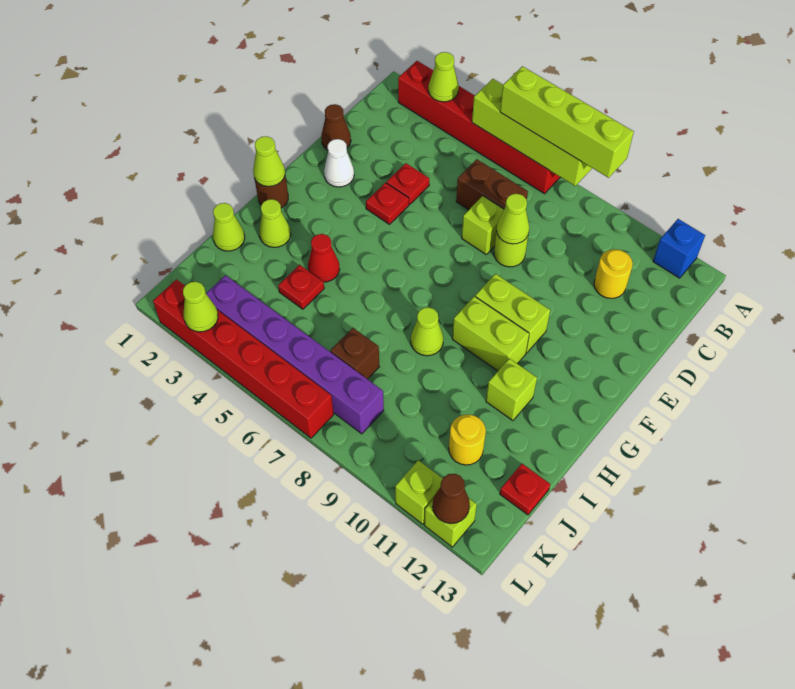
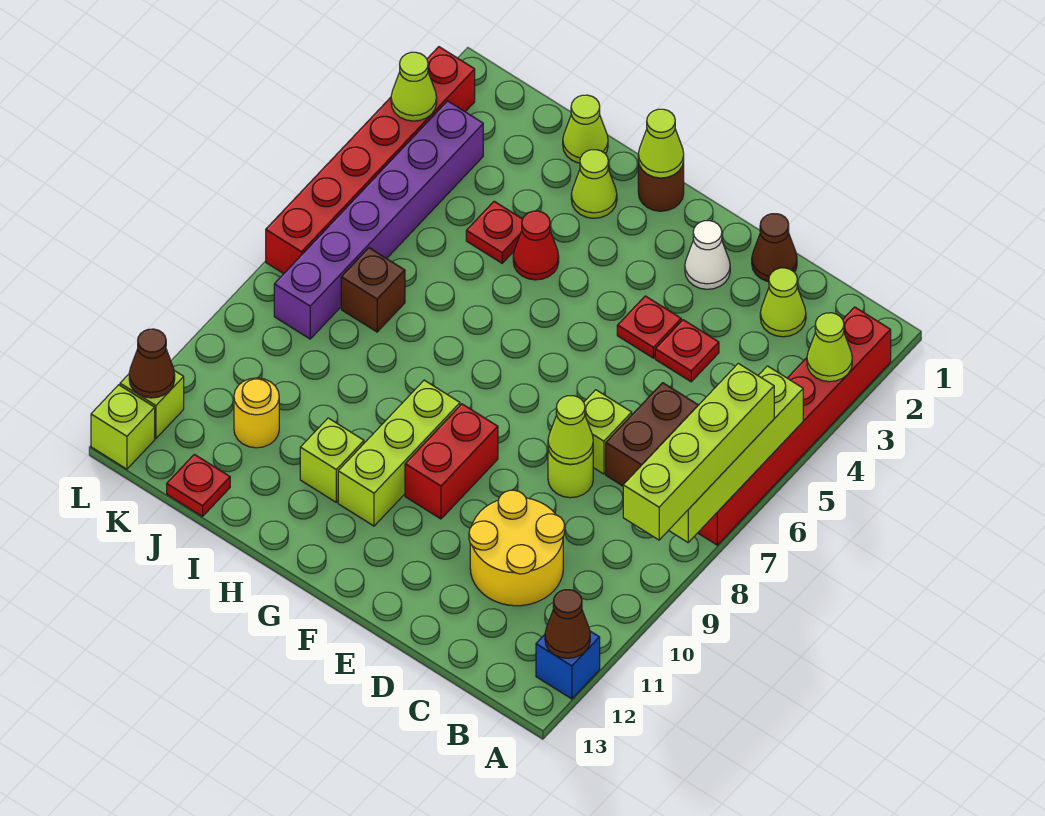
none -> brown cone A12 level 2
yellow round brick C11 level 1 -> yellow round brick C10:D11 level 1
lime brick F9:F10 level 1 -> red brick F9:F10 level 1
lime brick G9:G10 level 1 -> lime brick G9:G11 level 1
lime cone H8 level 1 -> lime cone C2 level 1
lime brick L11 level 1 -> lime brick L13 level 1

